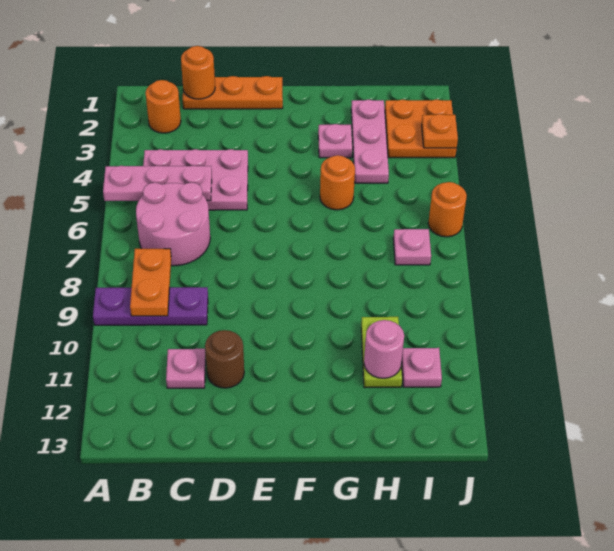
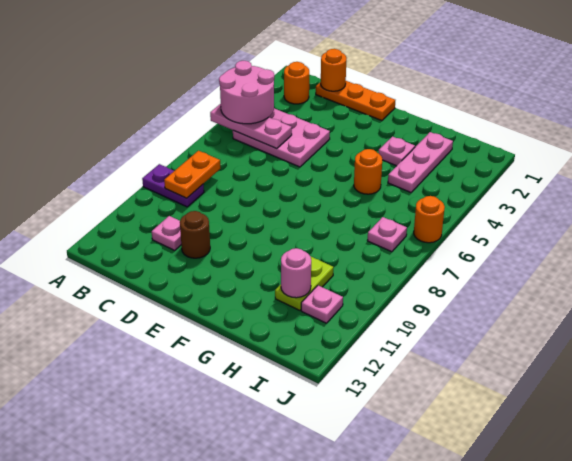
purple plate A9:C9 level 1 -> purple plate A9:B9 level 1
pink round brick B6:C7 level 1 -> pink round brick A4:B5 level 3
orange plate I2:J3 level 1 -> none
orange plate J3 level 2 -> none

